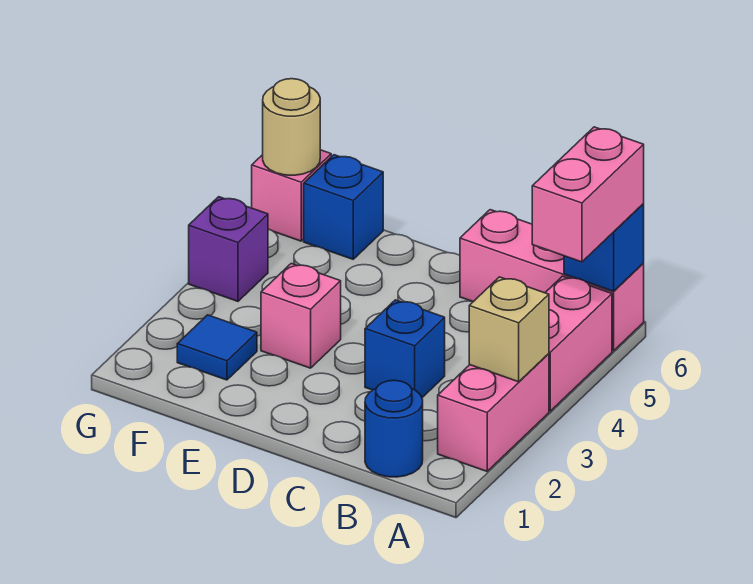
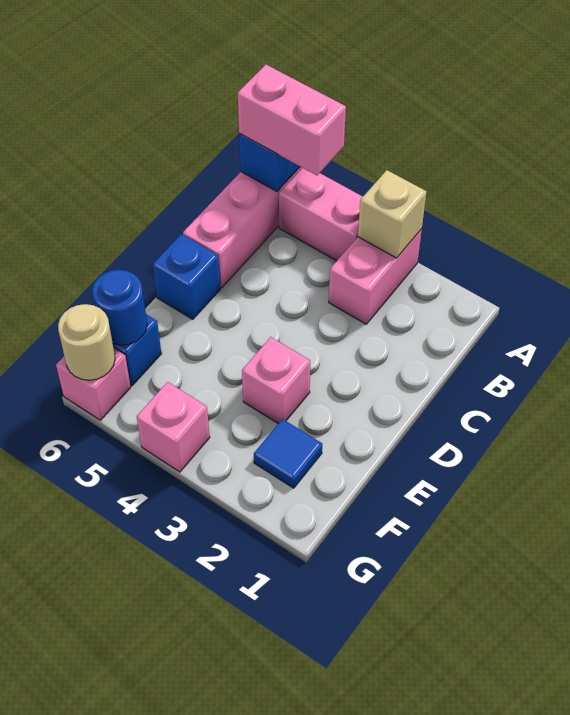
pink brick A2:A3 level 1 -> pink brick A3:B3 level 1
blue round brick B1 level 1 -> blue round brick F6 level 2
blue brick C3 level 1 -> blue brick D6 level 1
purple brick G4 level 1 -> pink brick G4 level 1

